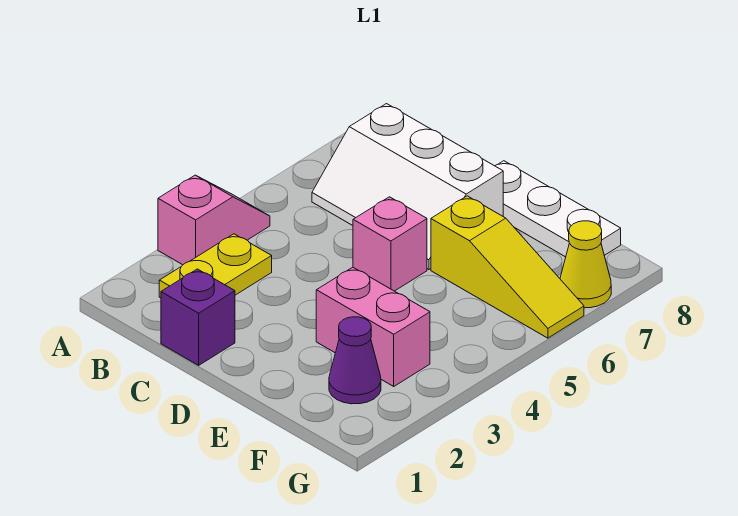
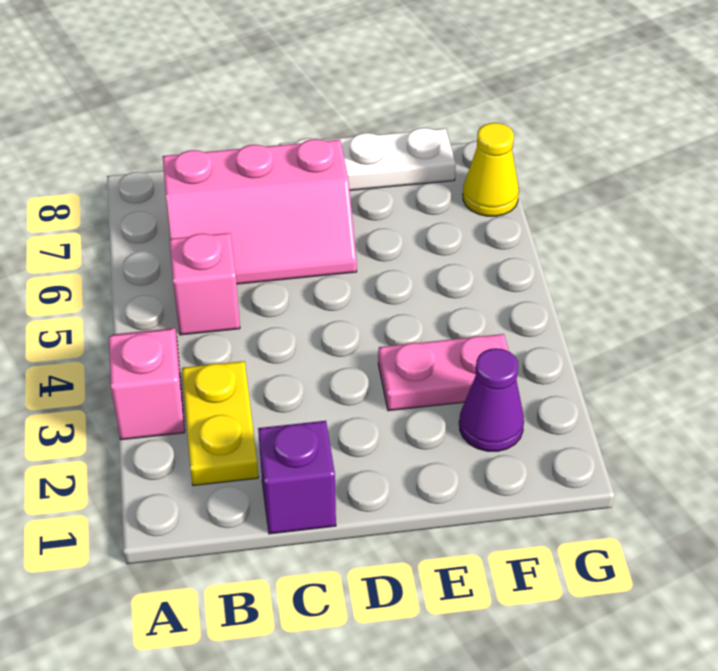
white slope B6:D7 level 1 top 7 -> pink slope B6:D7 level 1 top 7
pink brick D5 level 1 -> pink brick B5 level 1
pink brick E3:F3 level 1 -> pink plate E3:F3 level 1
yellow slope E6:G6 level 1 top E -> none

